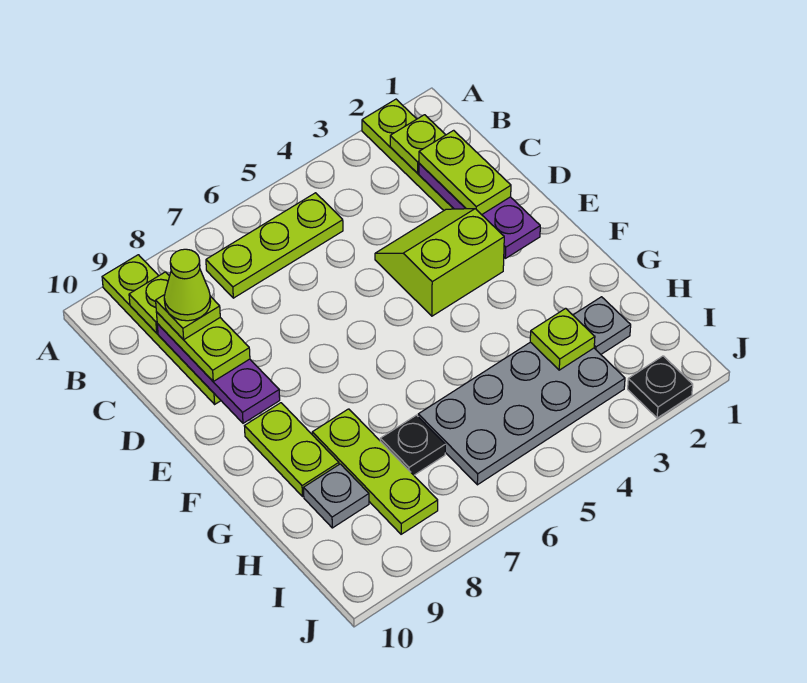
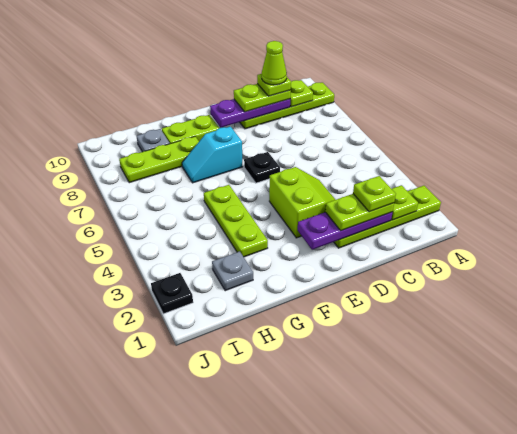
lime plate B5:B7 level 1 -> lime plate G3:G5 level 1
none -> cyan slope F7:G7 level 1 top F
grey plate H3:I6 level 1 -> none
lime plate H3 level 2 -> lime plate C2 level 4
black plate H7 level 1 -> black plate E6 level 1

